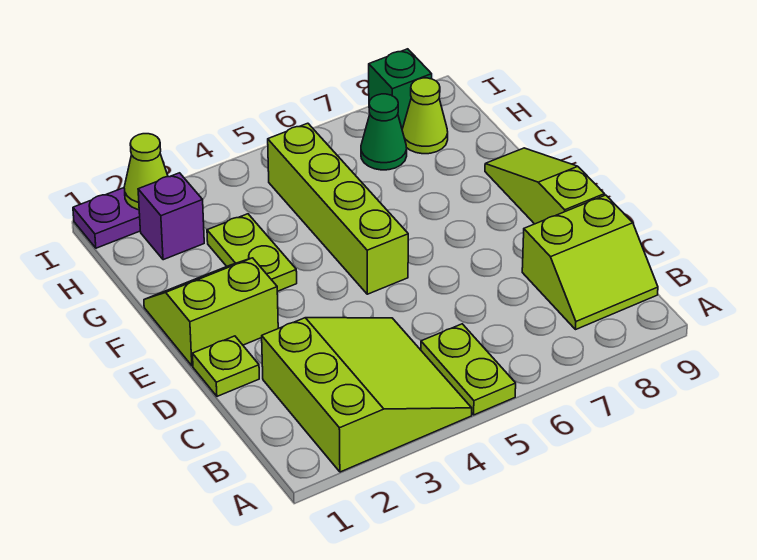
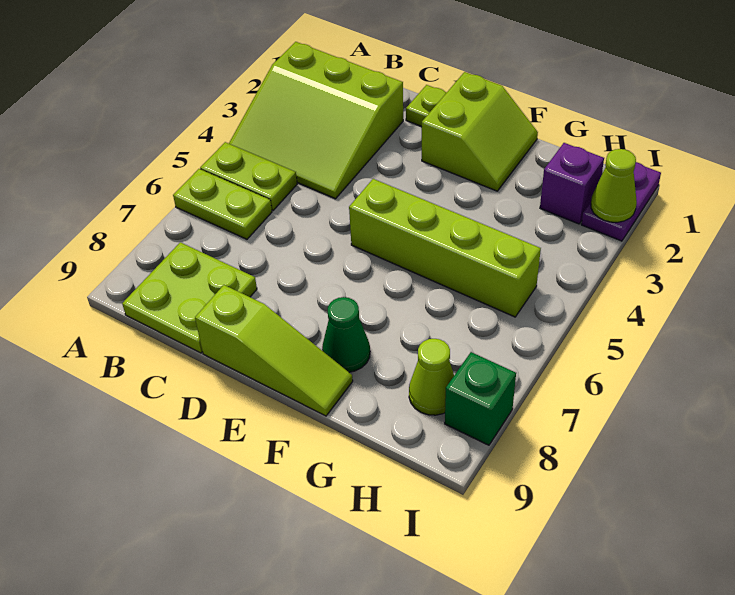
lime slope B8:C9 level 1 top C -> lime plate B8:C9 level 1
lime plate F3:G3 level 1 -> lime plate A6:B6 level 1
green cone H7 level 1 -> green cone F8 level 1

